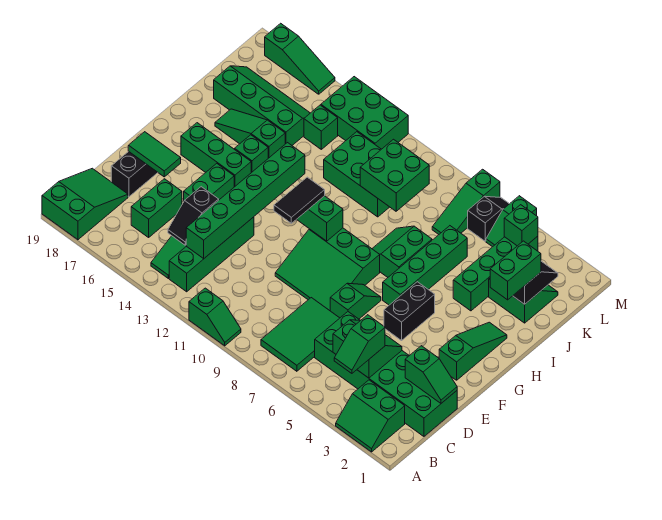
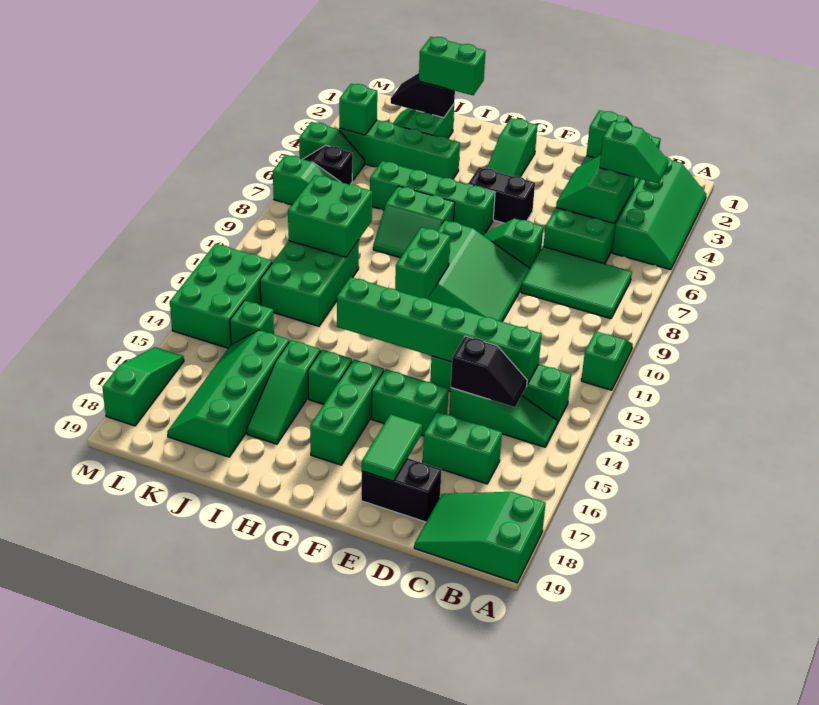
green slope A2:B3 level 1 top B -> green slope A2:B5 level 1 top B
green slope F2:H2 level 1 top F -> green slope G2:G4 level 1 top 2
black tile F11:G11 level 3 -> none

